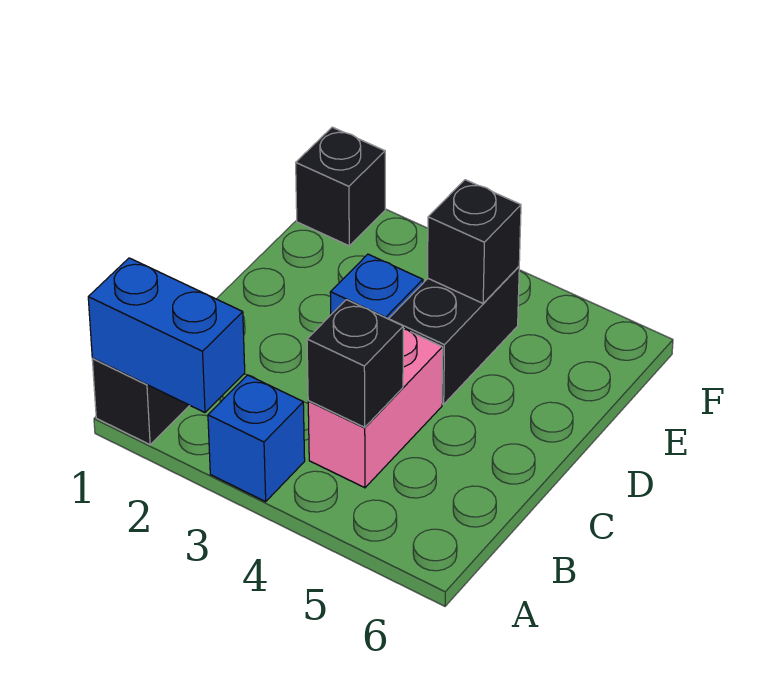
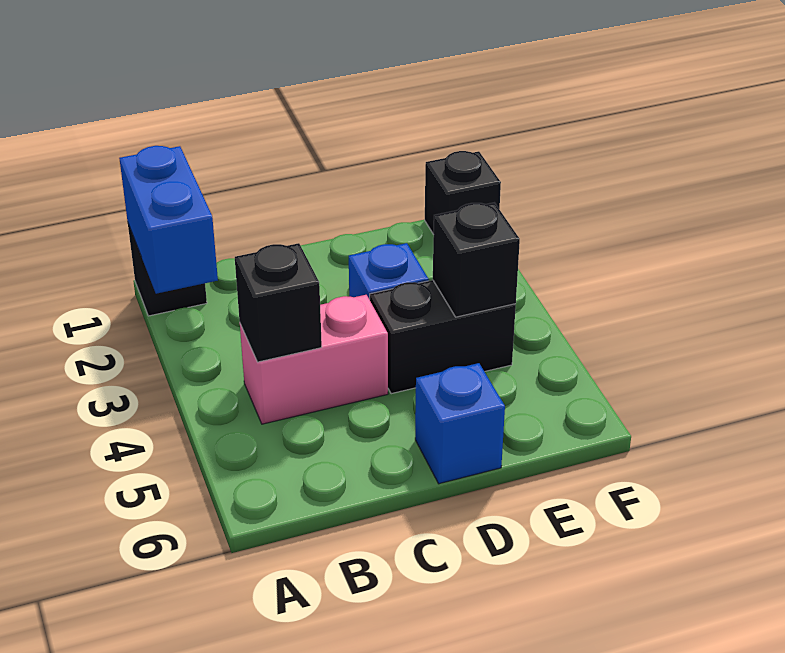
blue brick A3 level 1 -> blue brick D6 level 1

